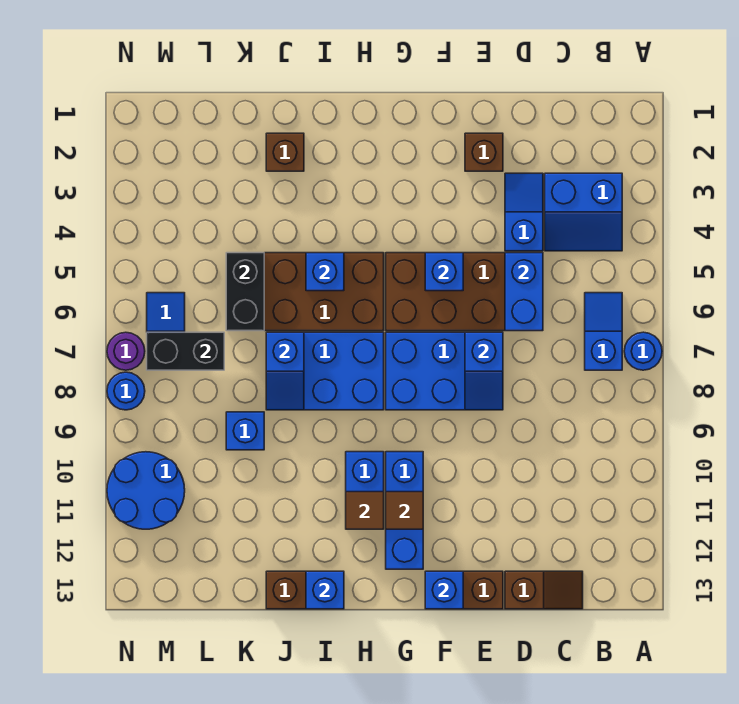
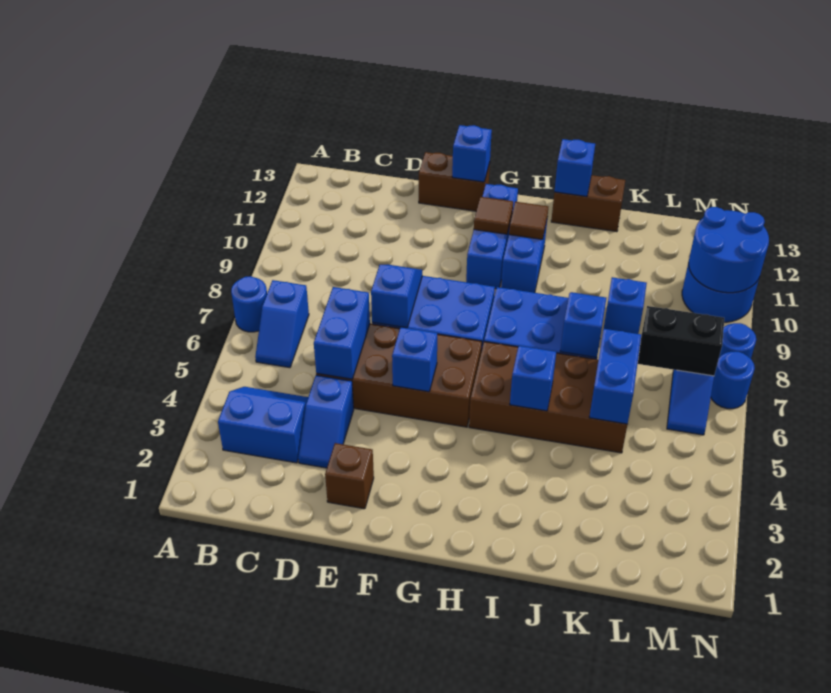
brown slope C13:D13 level 1 top D -> none
brown brick J2 level 1 -> none
black brick K5:K6 level 2 -> blue brick K5:K6 level 2
none -> blue round brick M10:N11 level 2
purple round brick N7 level 1 -> blue round brick N7 level 1

